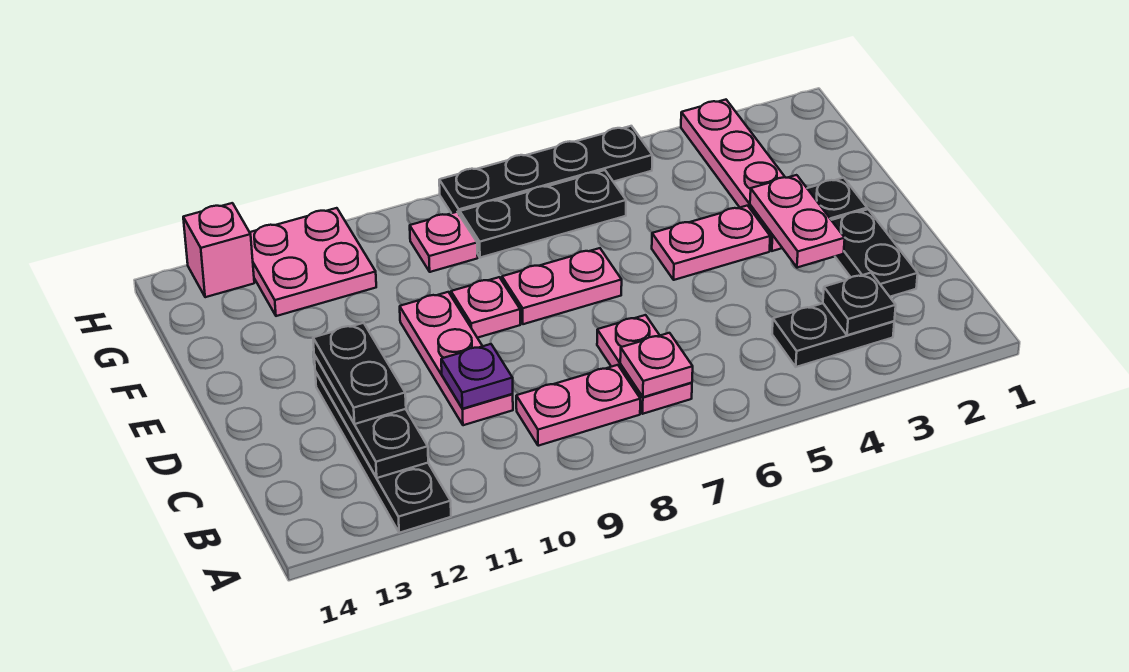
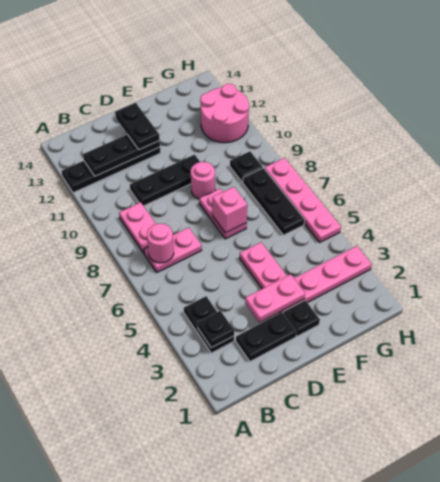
pink plate B7 level 2 -> pink round brick B7 level 2
pink plate C10:E10 level 1 -> black plate C10:E10 level 1
purple plate C10 level 2 -> none
black plate C12:D12 level 3 -> black plate D12:D13 level 3
pink plate E9 level 1 -> pink round brick E9 level 1
pink plate G9 level 1 -> black plate G9 level 1
pink plate G11:H12 level 1 -> pink round brick G11:H12 level 1
black plate H5:H8 level 1 -> pink plate H5:H8 level 1
pink brick H13 level 1 -> pink brick E7 level 2

